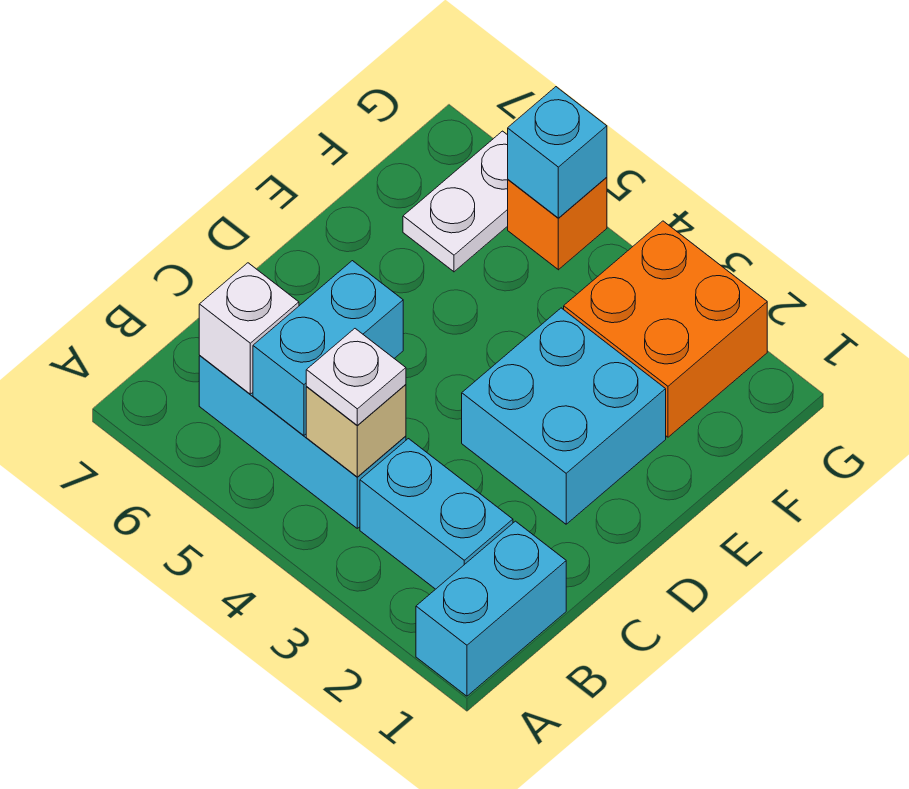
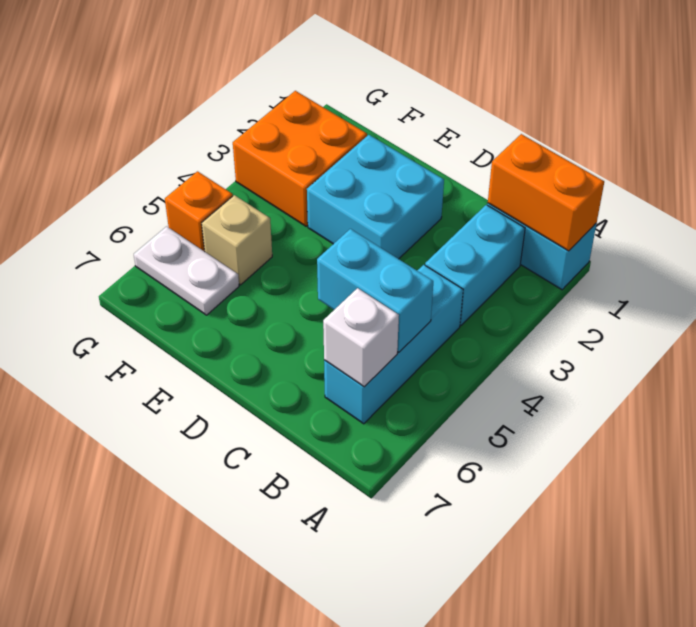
none -> orange brick A1:B1 level 2
tan brick B4 level 2 -> tan brick F5 level 1
white plate B4 level 3 -> none
cyan brick G5 level 2 -> none

